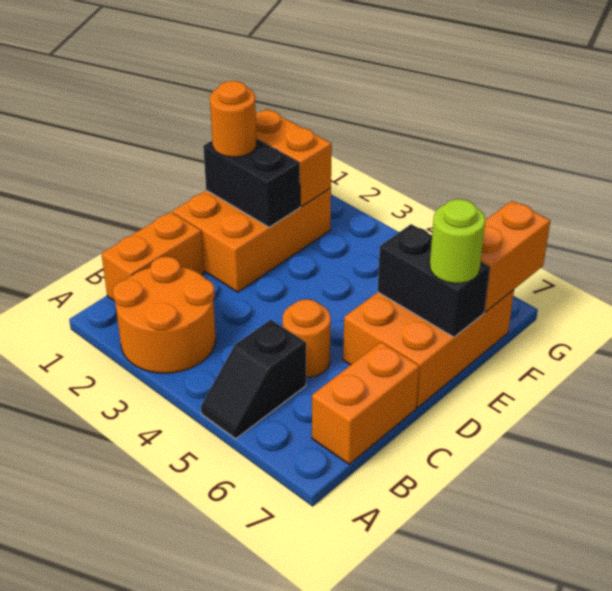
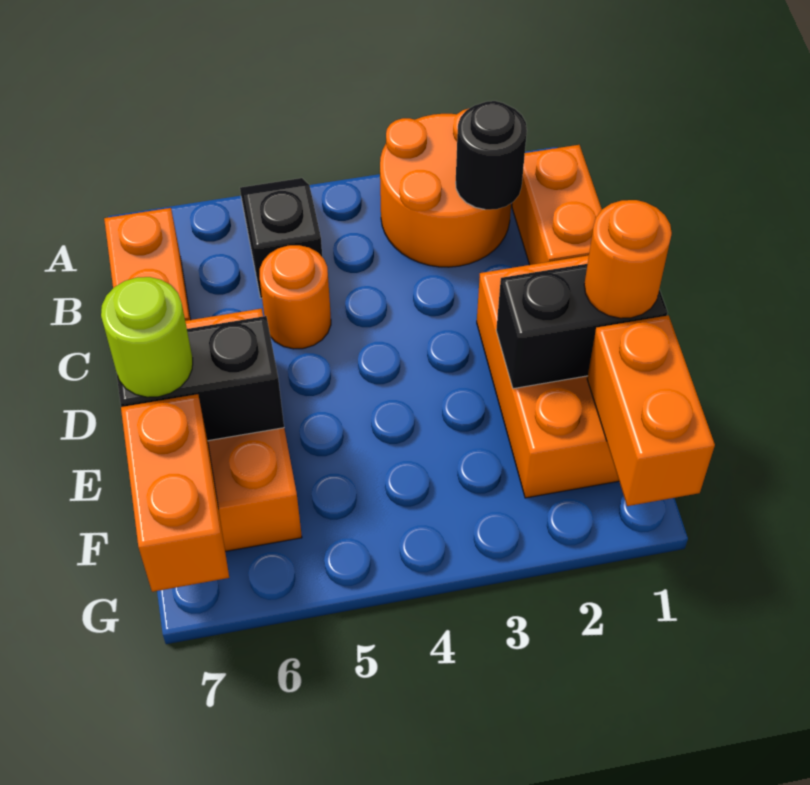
none -> black round brick B2 level 2
orange brick F1:F2 level 2 -> orange brick F1:G1 level 2

